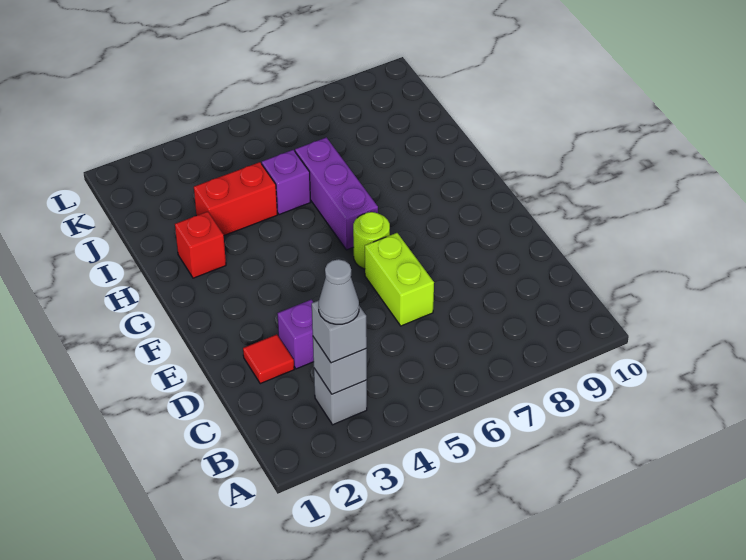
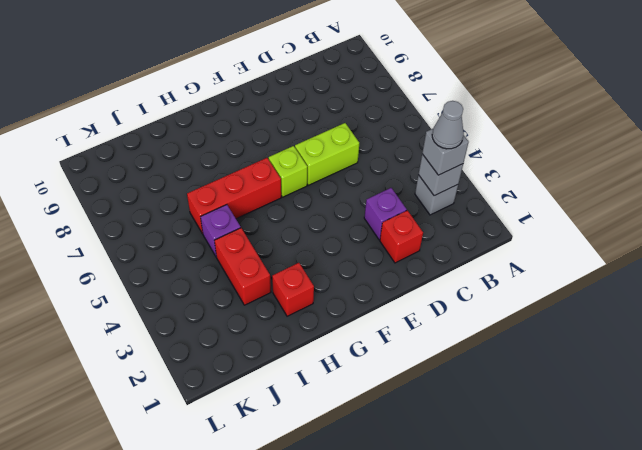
red tile D2 level 1 -> red brick D2 level 1
lime round brick F6 level 1 -> lime brick F6 level 1
purple brick G6:I6 level 1 -> red brick G6:I6 level 1

